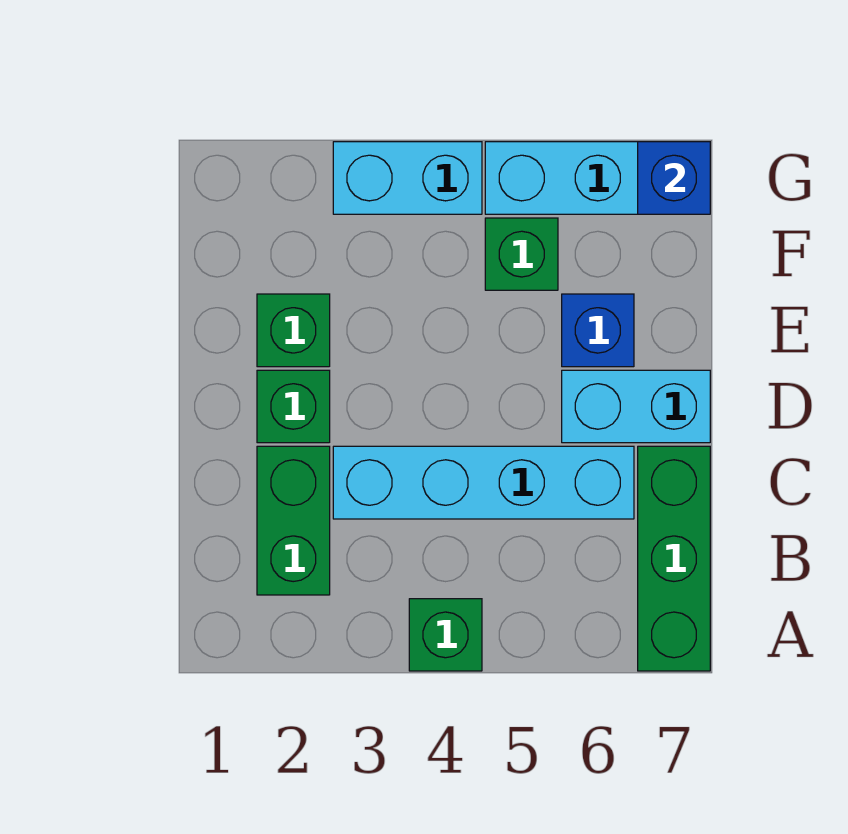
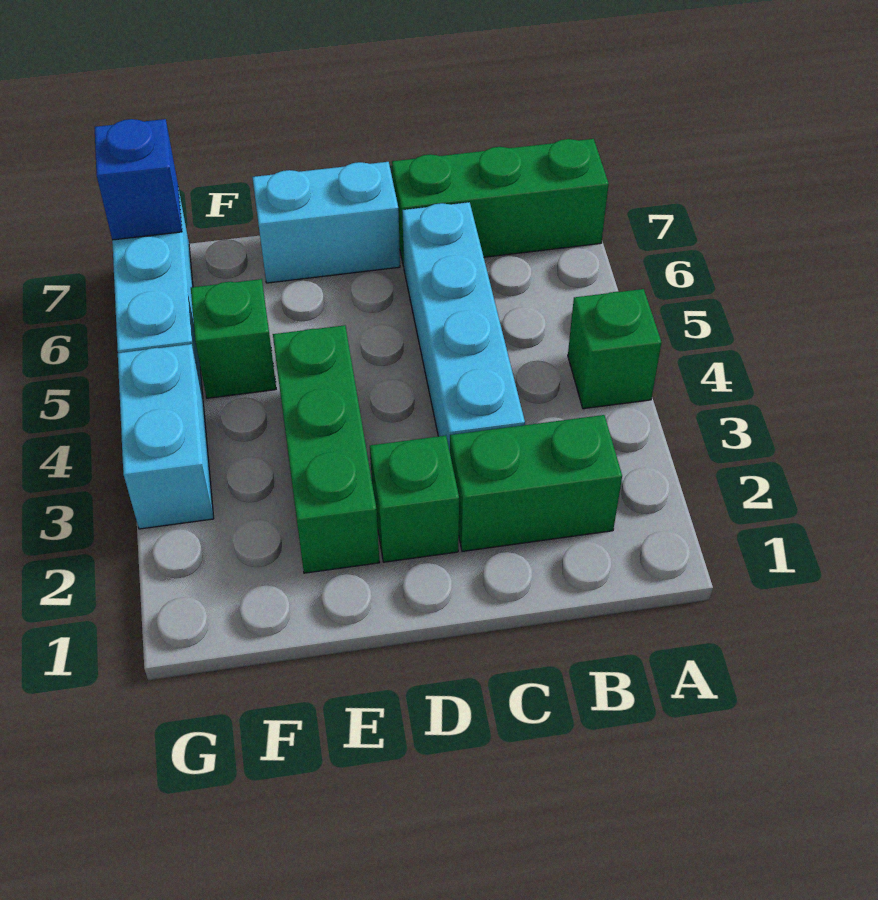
cyan brick D6:D7 level 1 -> cyan brick D7:E7 level 1
green brick E2 level 1 -> green brick E2:E4 level 1
blue brick E6 level 1 -> none

